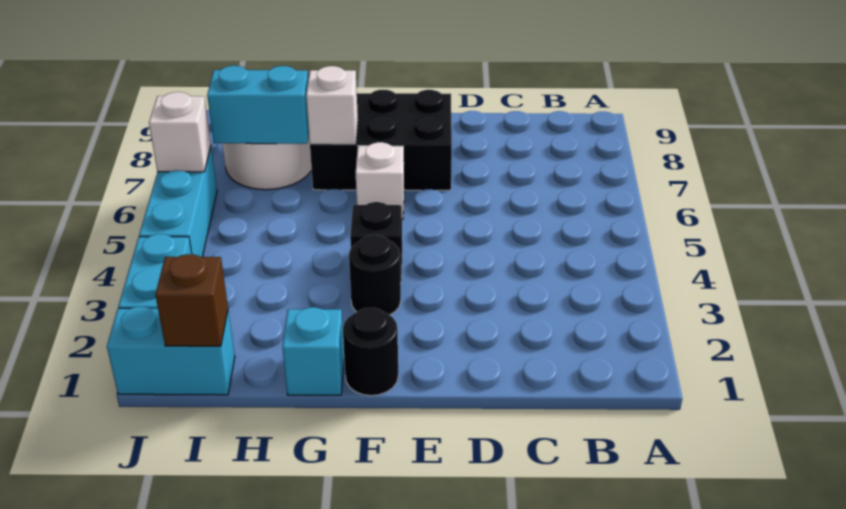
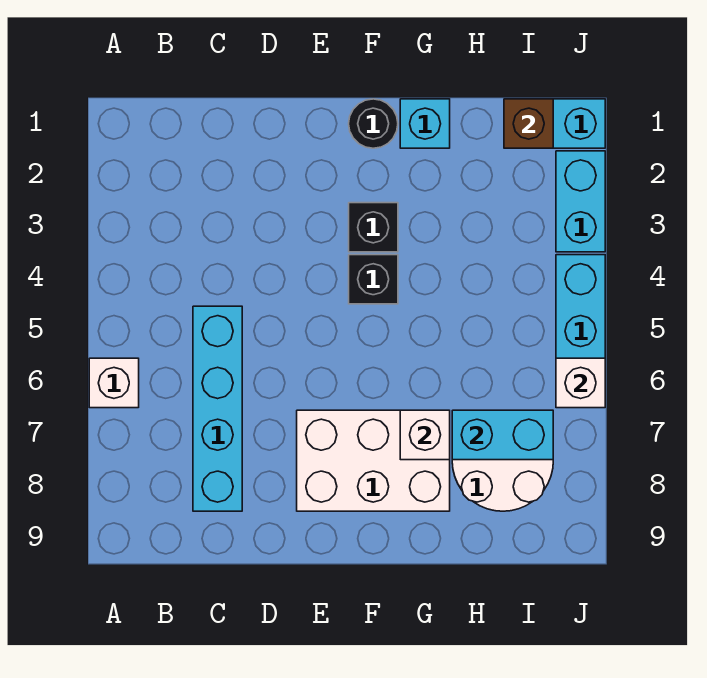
none -> cyan brick C5:C8 level 1
black brick E7:G8 level 1 -> white brick E7:G8 level 1
black round brick F3 level 1 -> black brick F3 level 1
white brick F6 level 1 -> white brick A6 level 1

